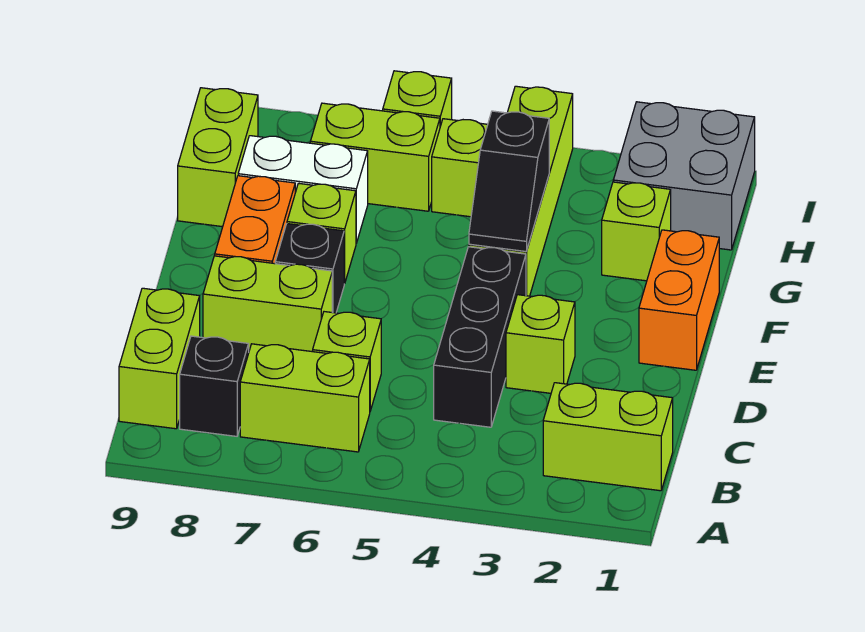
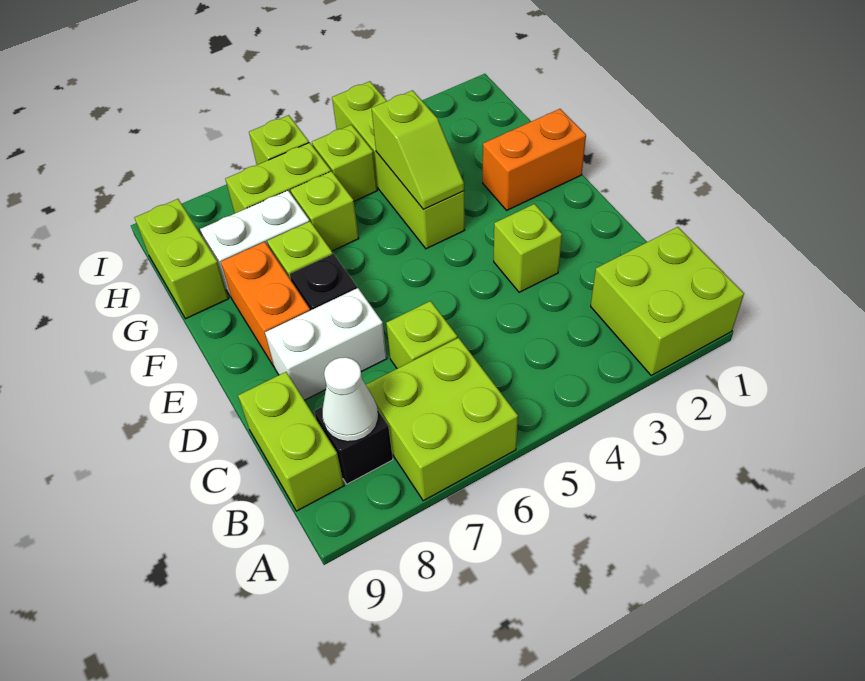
lime brick B1:B2 level 1 -> lime brick A1:B2 level 1
lime brick B6:B7 level 1 -> lime brick A6:B7 level 1
none -> white cone B8 level 2
black brick C4:E4 level 1 -> none
lime brick D7:D8 level 1 -> white brick D7:D8 level 1
orange brick E1:F1 level 1 -> orange brick F1:F2 level 1
black slope F4:G4 level 2 top G -> lime slope F4:G4 level 2 top G
lime brick G2 level 1 -> lime brick G6 level 1
grey brick H1:I2 level 1 -> none

